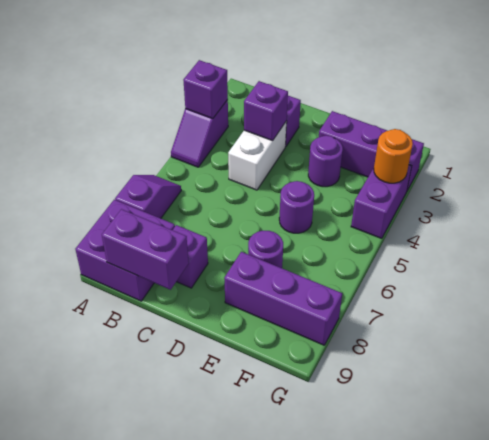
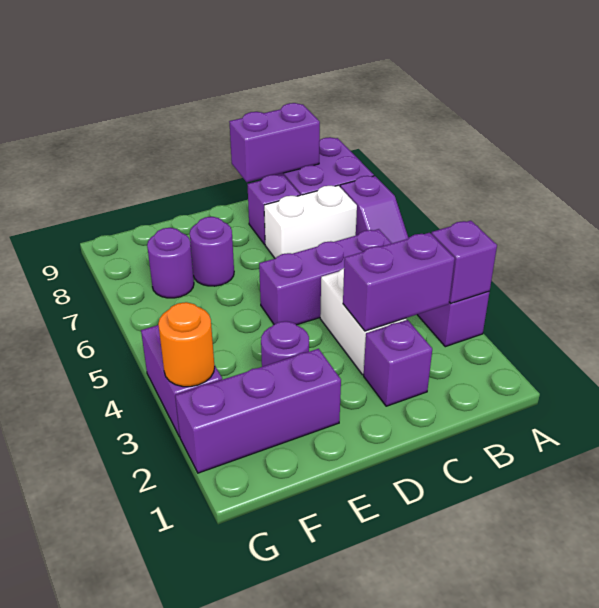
none -> white brick B7:C7 level 1
purple brick C3 level 2 -> purple brick B3:C3 level 2
purple round brick E5 level 1 -> purple round brick F7 level 1
purple brick E8:G8 level 1 -> purple brick B5:D5 level 1

